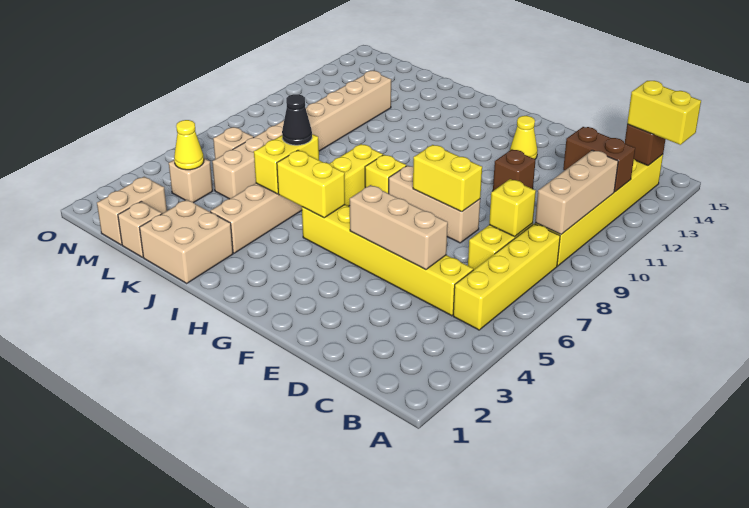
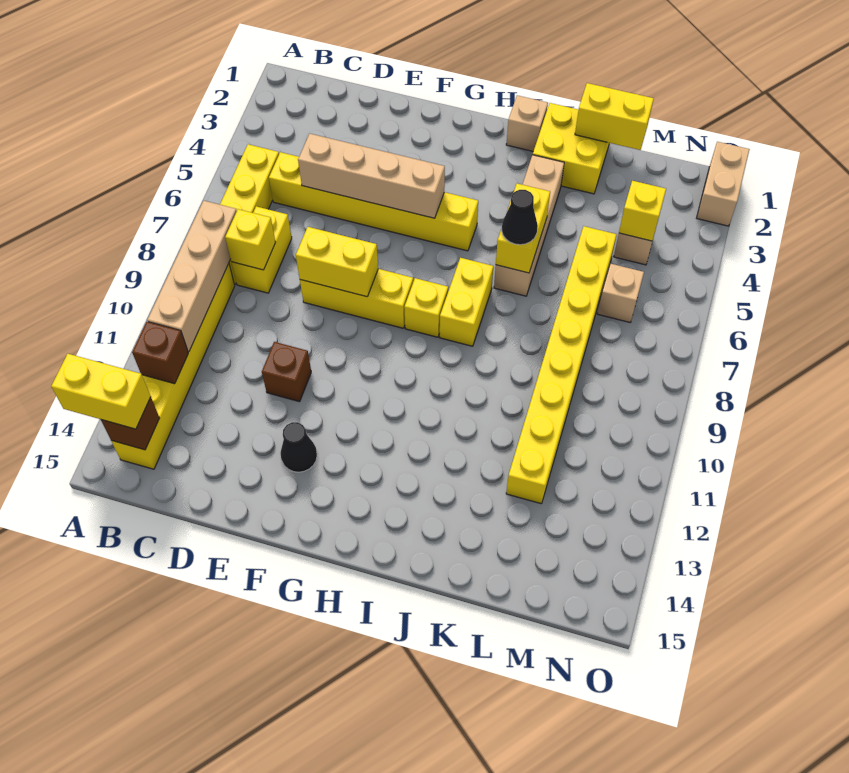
tan brick B9:B11 level 2 -> tan brick B8:B11 level 2
brown brick B12:C12 level 2 -> brown brick B12 level 2
tan brick D5:F5 level 2 -> tan brick D5:G5 level 2
tan brick E8:G8 level 1 -> yellow brick E8:G8 level 1
yellow cone F13 level 1 -> black cone F13 level 1
yellow brick H5:I5 level 2 -> yellow brick K1:L1 level 2
tan brick J1:K2 level 1 -> yellow brick J1:K2 level 1
tan brick L1 level 1 -> tan brick I1 level 1
tan brick L5:L12 level 1 -> yellow brick L5:L12 level 1
tan brick M1:M2 level 1 -> tan brick O1:O2 level 1
yellow cone M4 level 2 -> yellow brick M4 level 2

